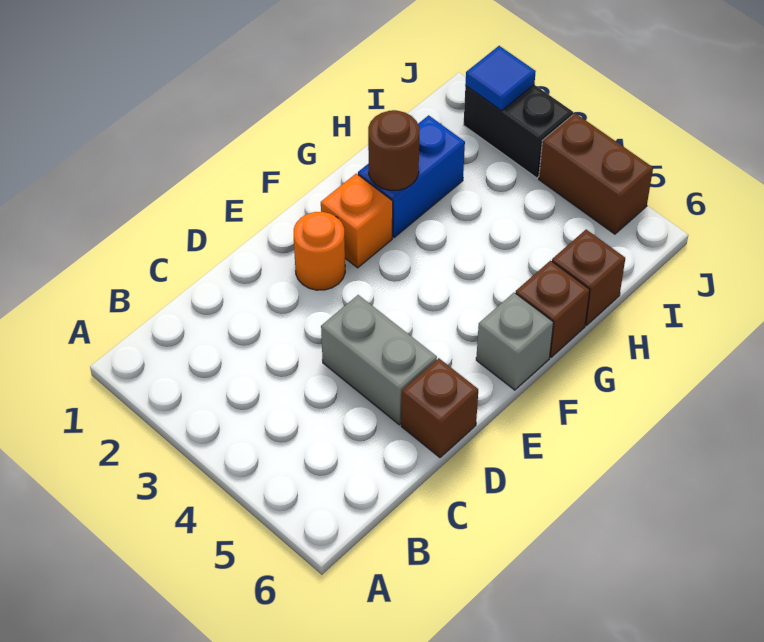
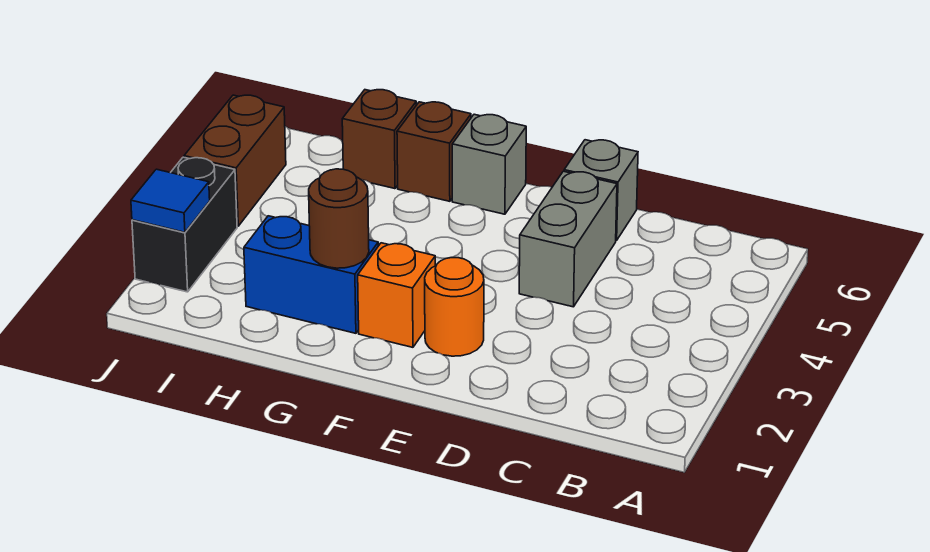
brown brick D6 level 1 -> grey brick D6 level 1

